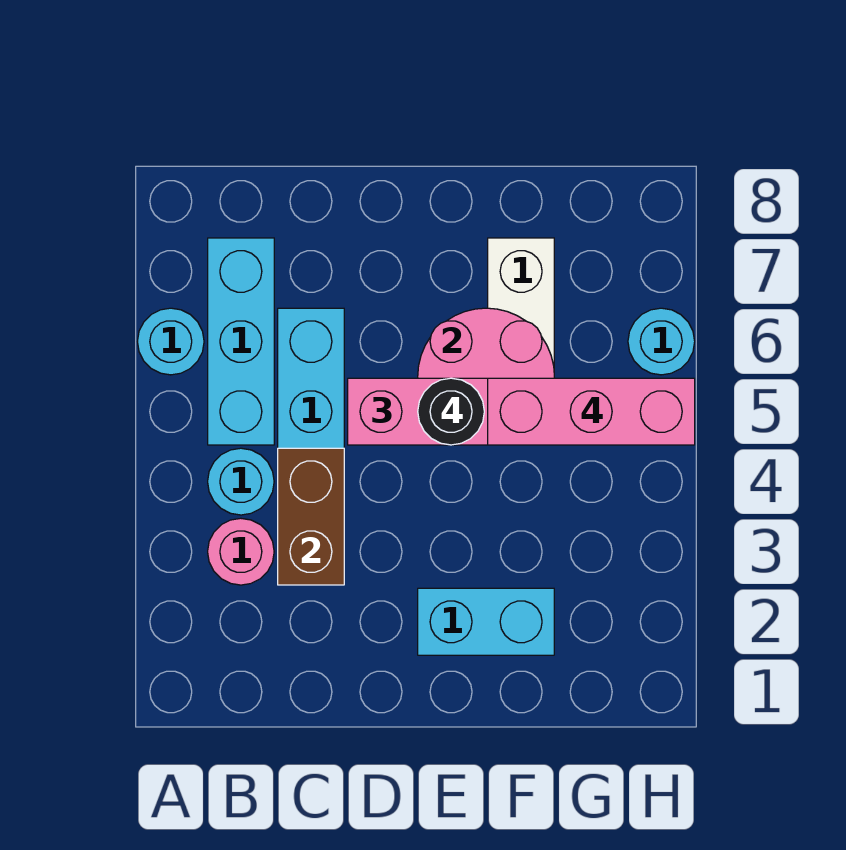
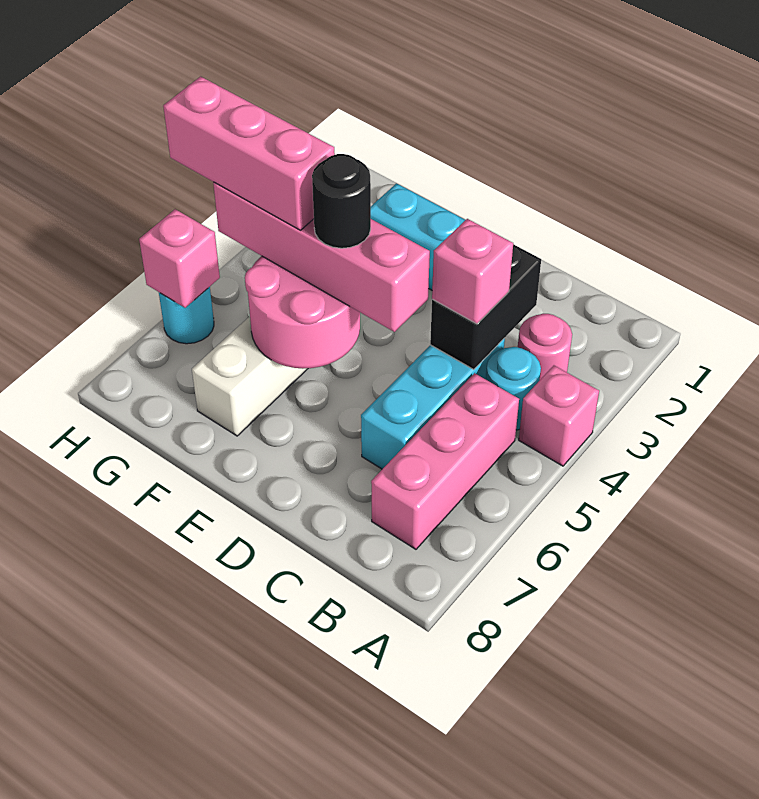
none -> pink brick A4 level 1
cyan round brick A6 level 1 -> none
cyan brick B5:B7 level 1 -> pink brick B5:B7 level 1
brown brick C3:C4 level 2 -> black brick C3:C4 level 2
none -> pink brick C4 level 3
none -> pink brick H6 level 2

